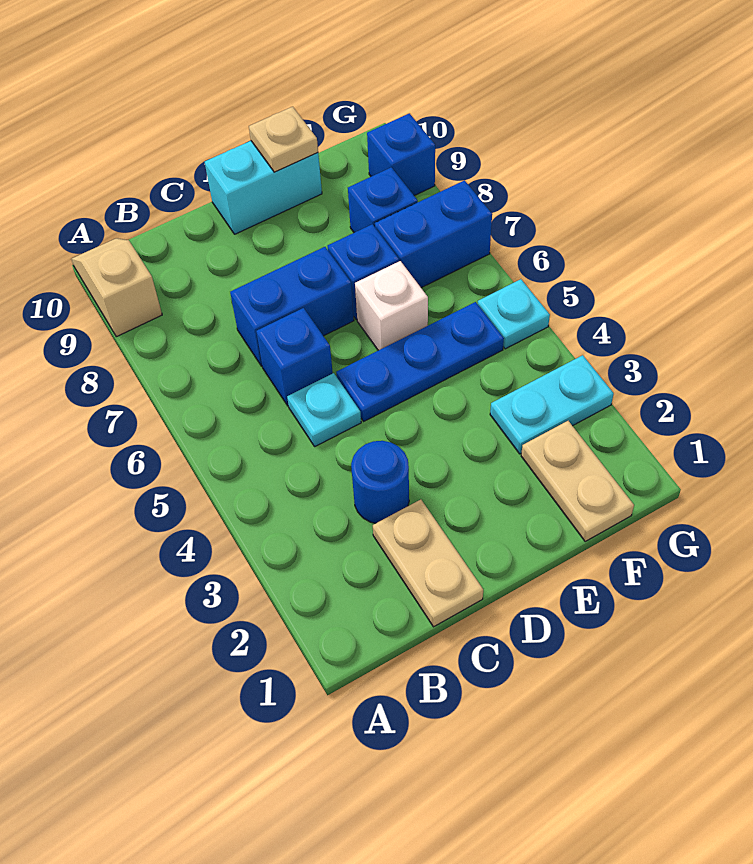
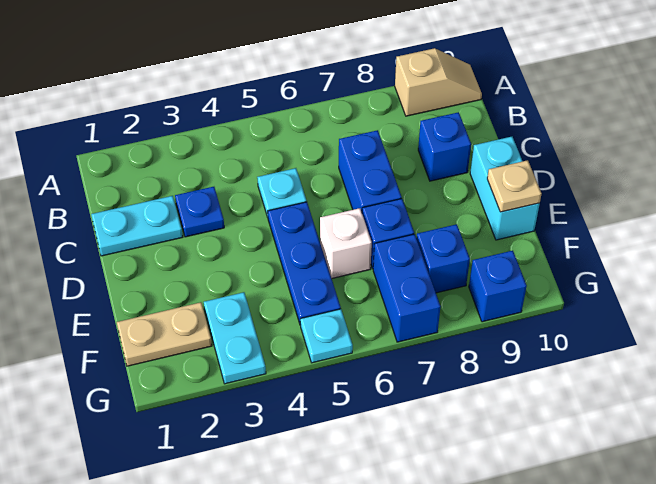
tan plate C1:C2 level 1 -> cyan plate C1:C2 level 1
blue round brick C3 level 1 -> blue plate C3 level 1
blue brick C6 level 1 -> blue brick C9 level 1

